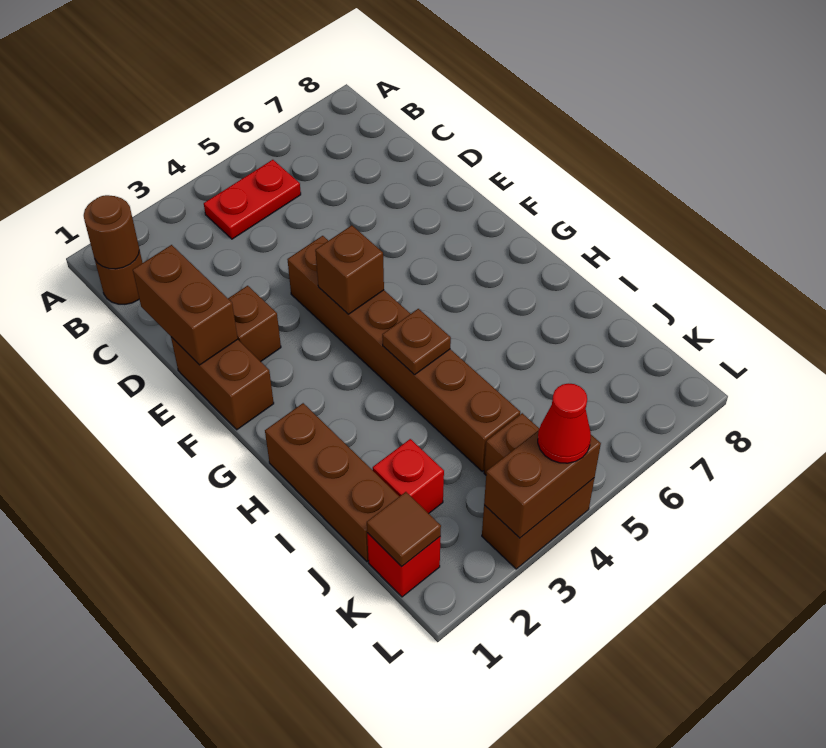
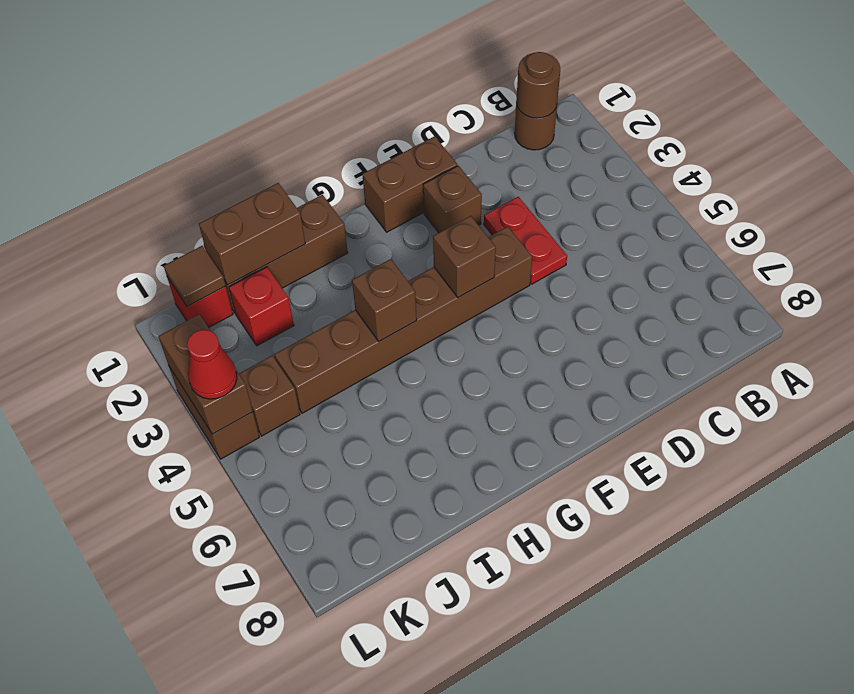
red plate B4:B5 level 1 -> red plate D3:D4 level 1
brown brick D1:E1 level 2 -> brown brick I1:J1 level 2
brown plate H4 level 2 -> brown brick H4 level 2

